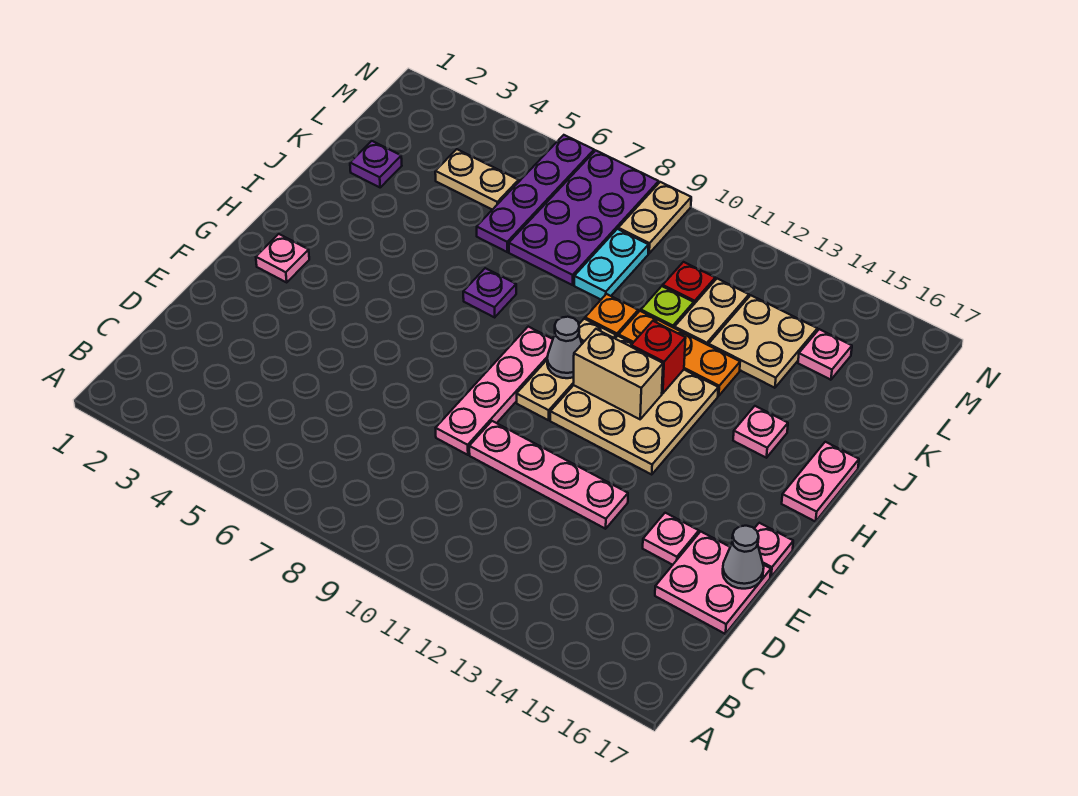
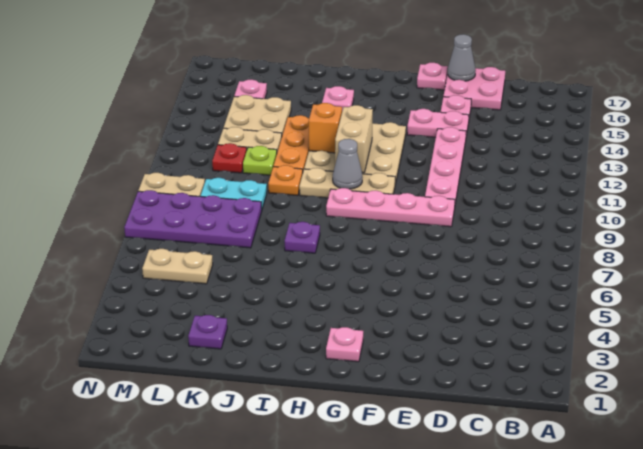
pink plate H17:I17 level 1 -> pink plate E14:F14 level 1
red brick I12 level 2 -> orange brick I12 level 2
purple plate K6:N6 level 1 -> none
tan plate L4:L5 level 1 -> tan plate L5:M5 level 1

